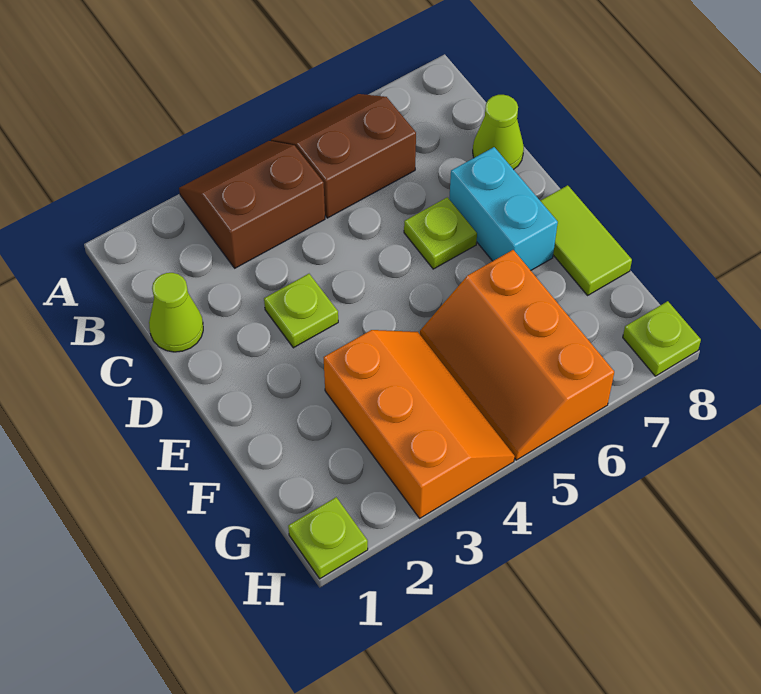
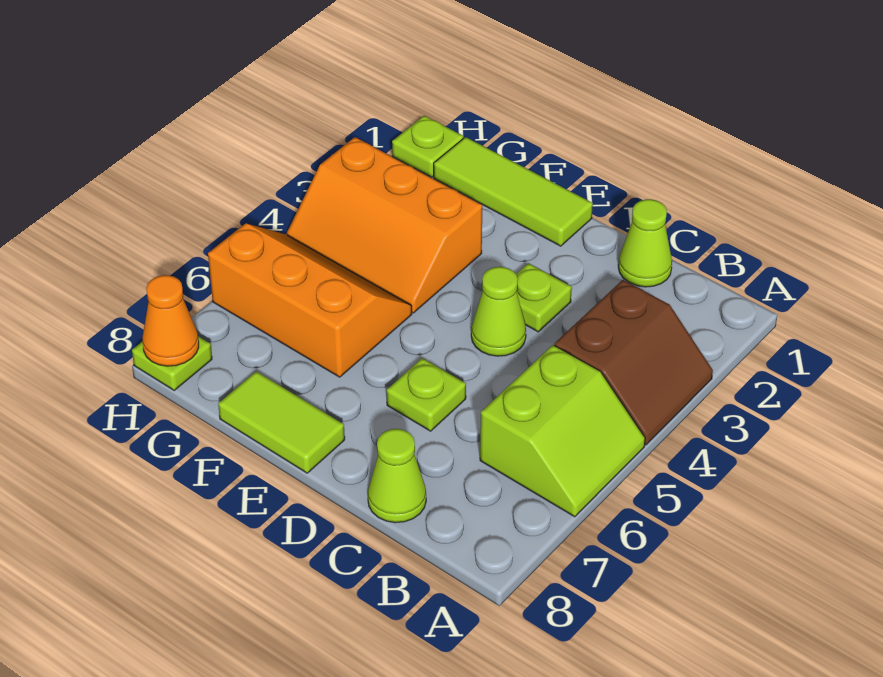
brown slope A5:B6 level 1 top B -> lime slope A5:B6 level 1 top B
none -> lime cone D4 level 1
cyan brick D7:E7 level 1 -> none
none -> lime tile E1:G1 level 1
none -> orange cone H8 level 2

